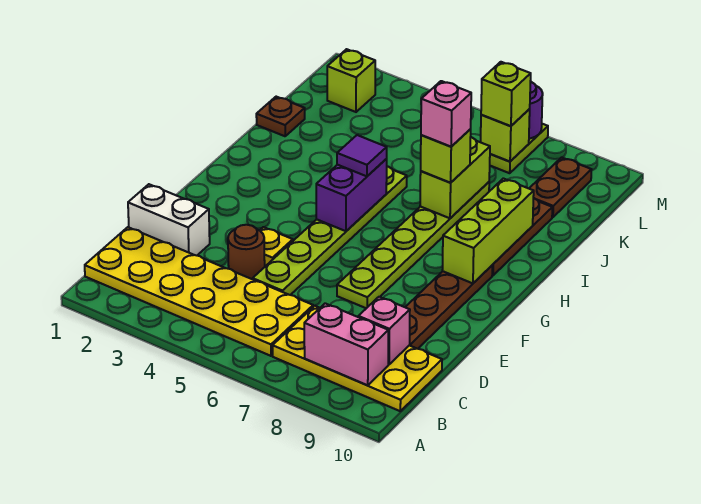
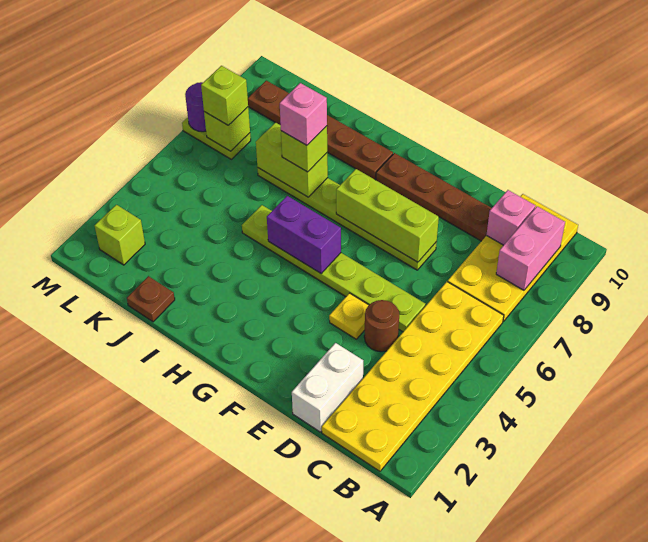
lime brick G9:I9 level 2 -> lime brick E7:G7 level 2
purple tile H5 level 3 -> none

